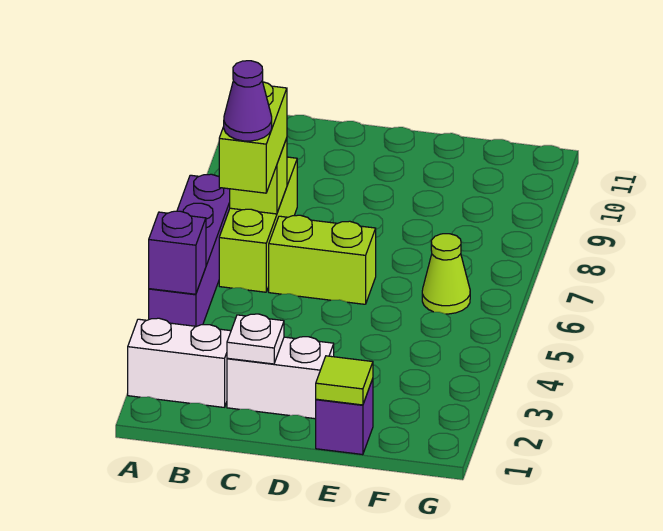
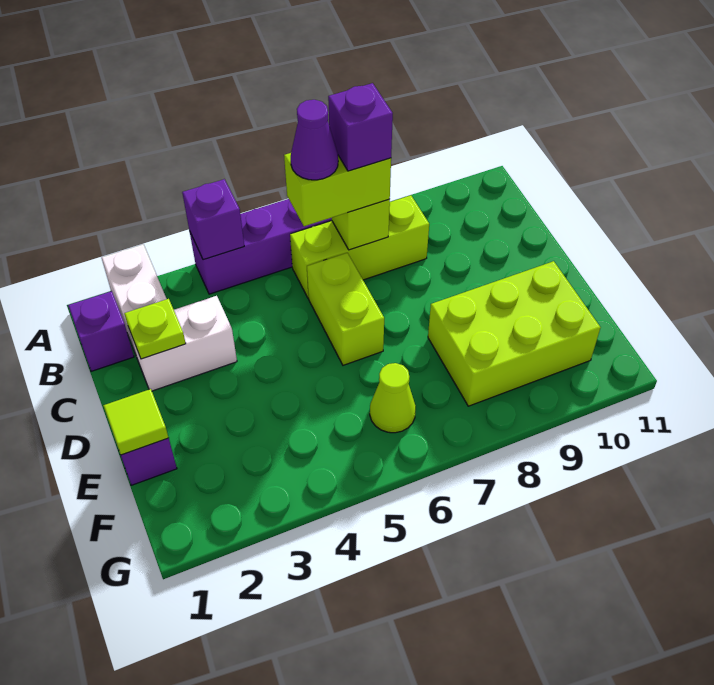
none -> purple brick B1 level 1
none -> purple brick B7 level 4
white brick C2:D2 level 1 -> white brick C2:C3 level 1
white plate C2 level 2 -> lime plate C2 level 2
none -> lime brick E8:F10 level 1

